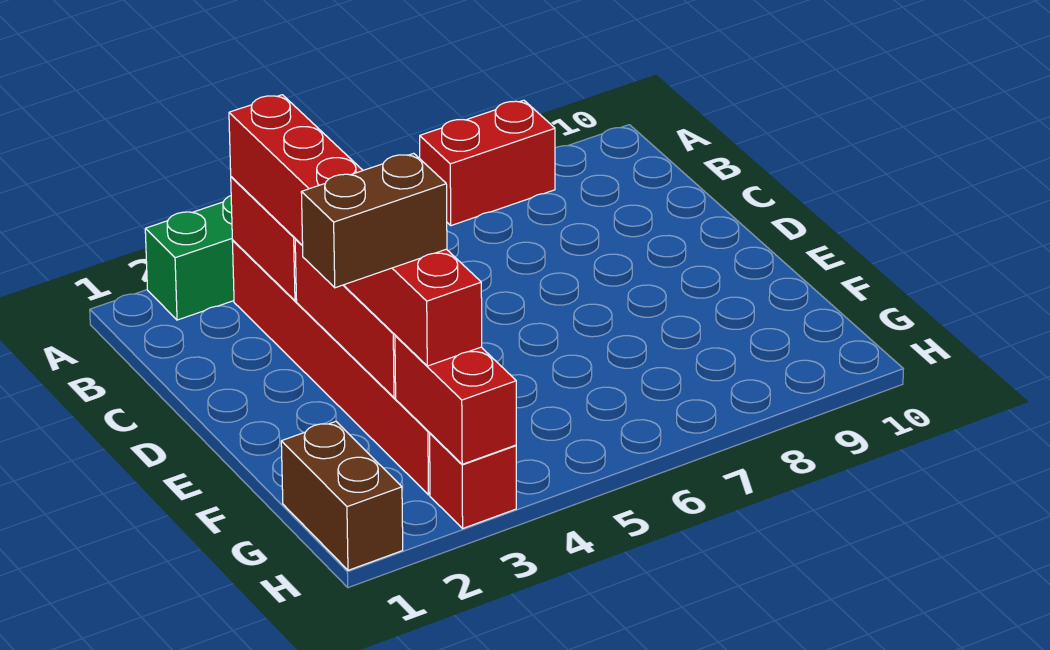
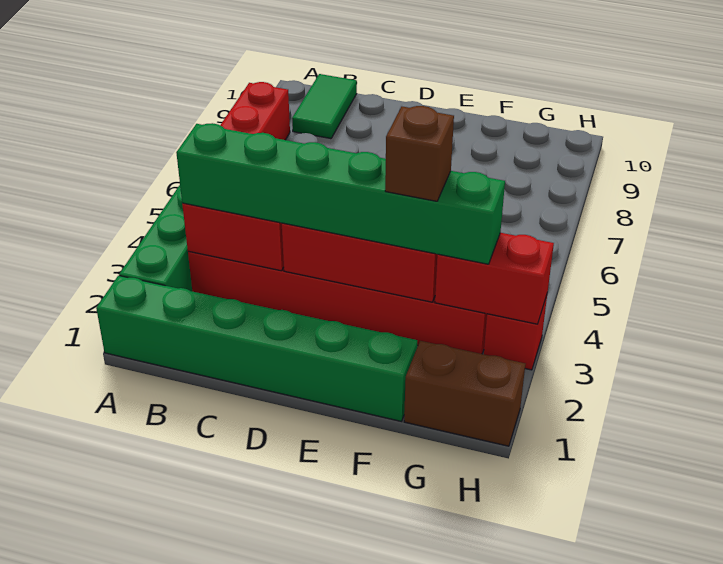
none -> green brick A1:F1 level 1
red brick B3:G3 level 3 -> green brick B3:G3 level 3
none -> green tile B9:B10 level 1
brown brick F2:F3 level 4 -> brown brick F3 level 4

